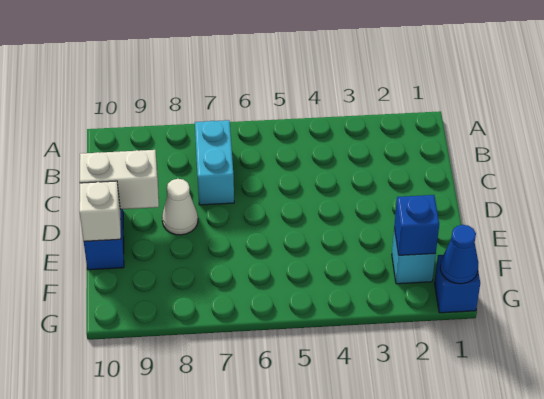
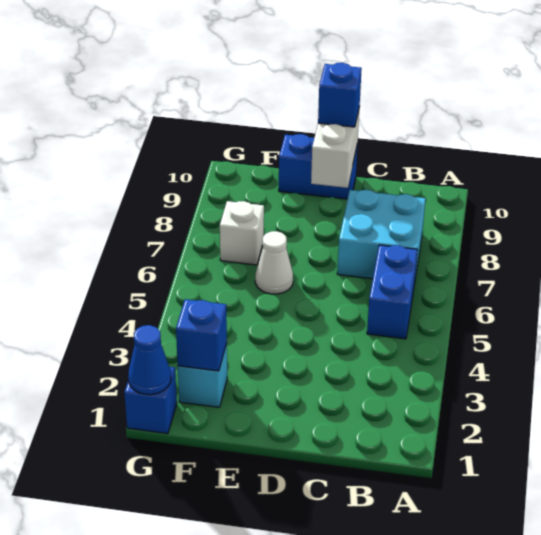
none -> blue brick B5:B6 level 1
cyan brick B7:C7 level 1 -> cyan brick B7:C8 level 1
white cone D8 level 1 -> white cone E6 level 1
none -> blue brick D10 level 3
white brick E10 level 2 -> white brick F7 level 1

